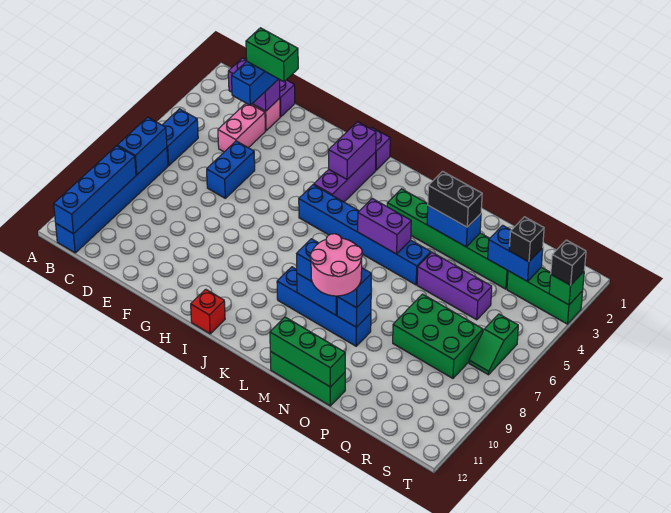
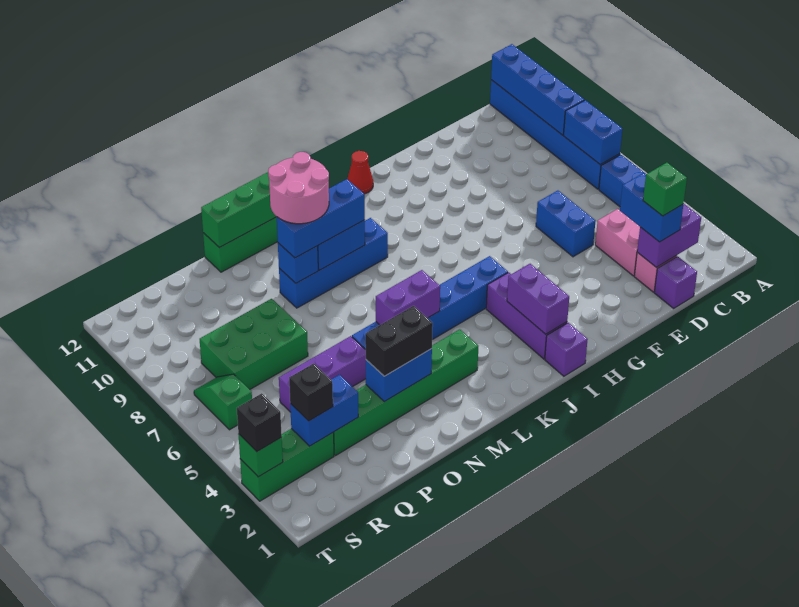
green brick D2:E2 level 4 -> green brick D2 level 4
red brick I12 level 1 -> red cone I12 level 1

